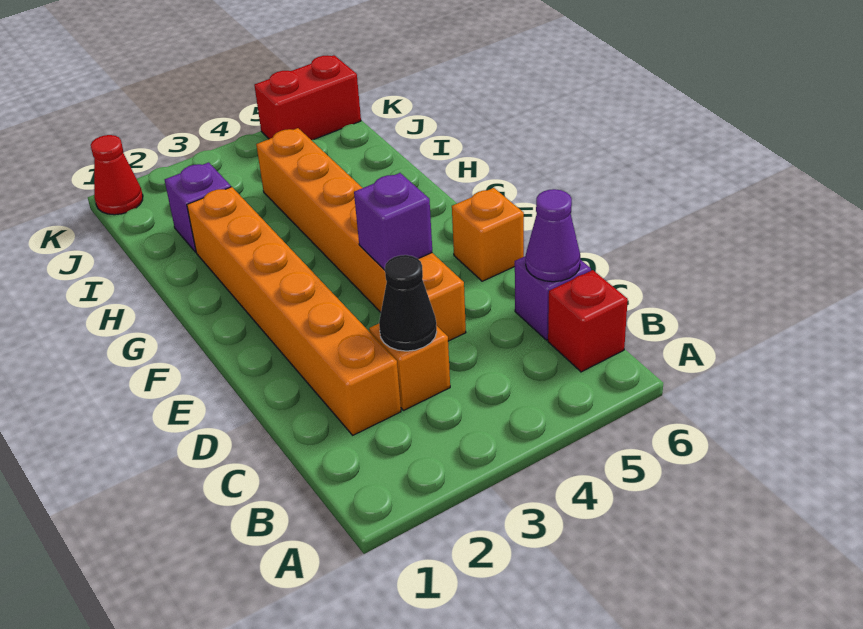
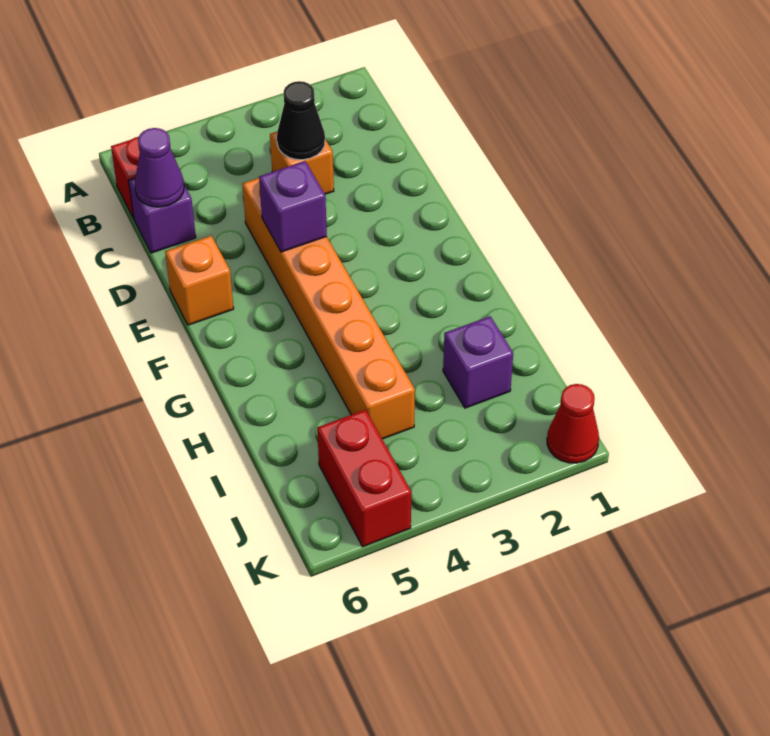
orange brick C2:H2 level 1 -> none
red brick K5:K6 level 1 -> red brick J5:K5 level 1

